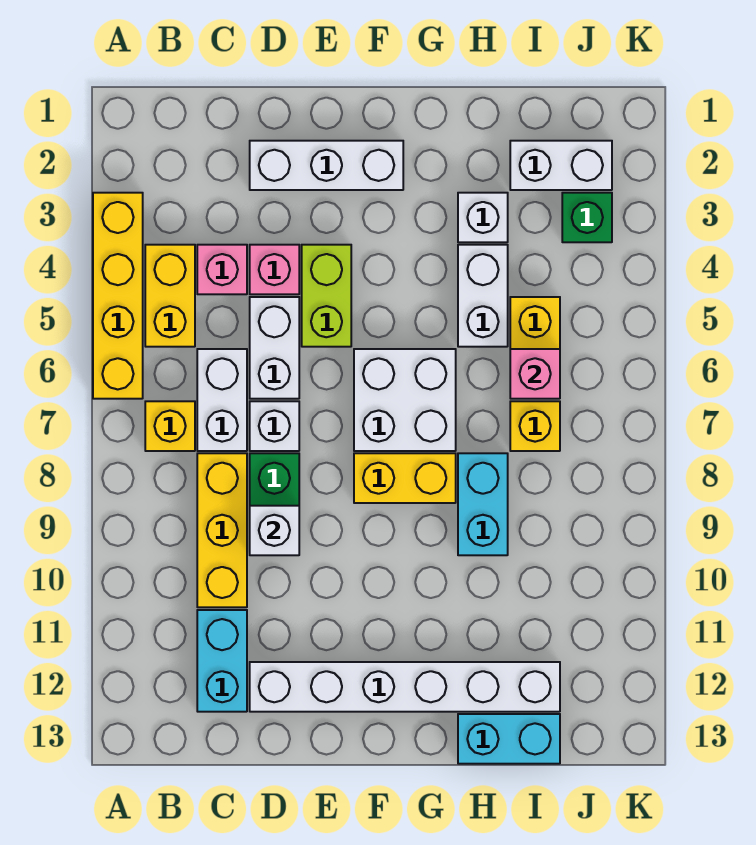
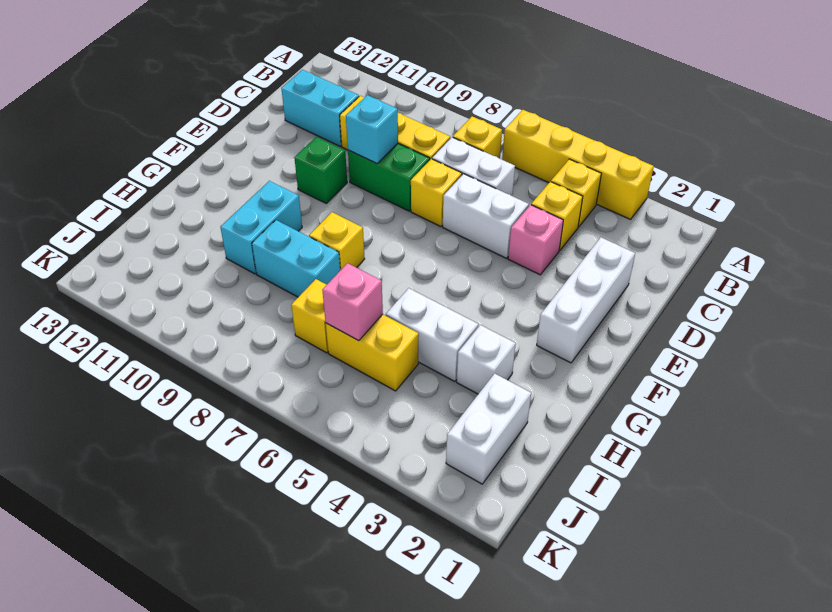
yellow brick B4:B5 level 1 -> yellow brick B4 level 1
pink brick C4 level 1 -> yellow brick C4 level 1
white brick D7 level 1 -> yellow brick D7 level 1
white brick D9 level 2 -> cyan brick D9 level 2
white brick D12:I12 level 1 -> none
lime brick E4:E5 level 1 -> none
white brick F6:G7 level 1 -> none
yellow brick F8:G8 level 1 -> yellow brick G8 level 1
cyan brick H13:I13 level 1 -> cyan brick G10:H10 level 1
green brick J3 level 1 -> green brick E10 level 1

